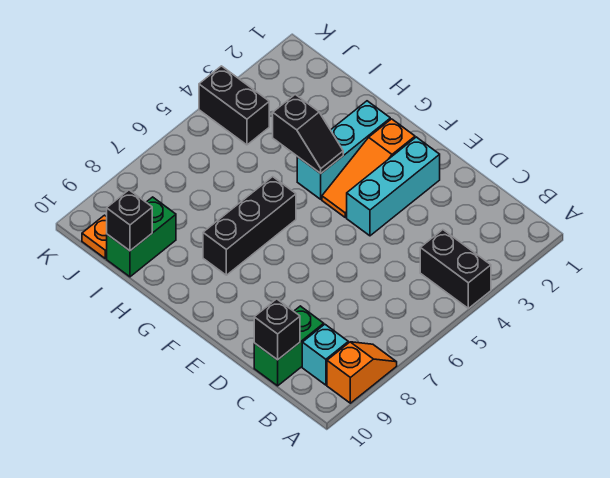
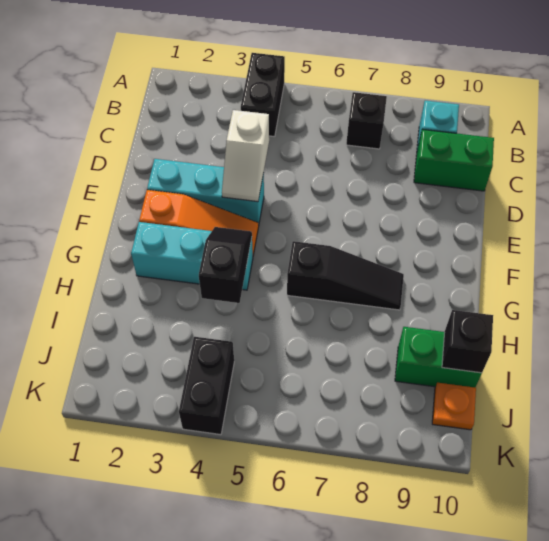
orange slope A8:A9 level 1 top 9 -> none
black brick C10 level 2 -> black brick B7 level 1
none -> white slope D4:E4 level 2 top D
black brick G6:G8 level 1 -> black slope G6:G8 level 1 top 6

